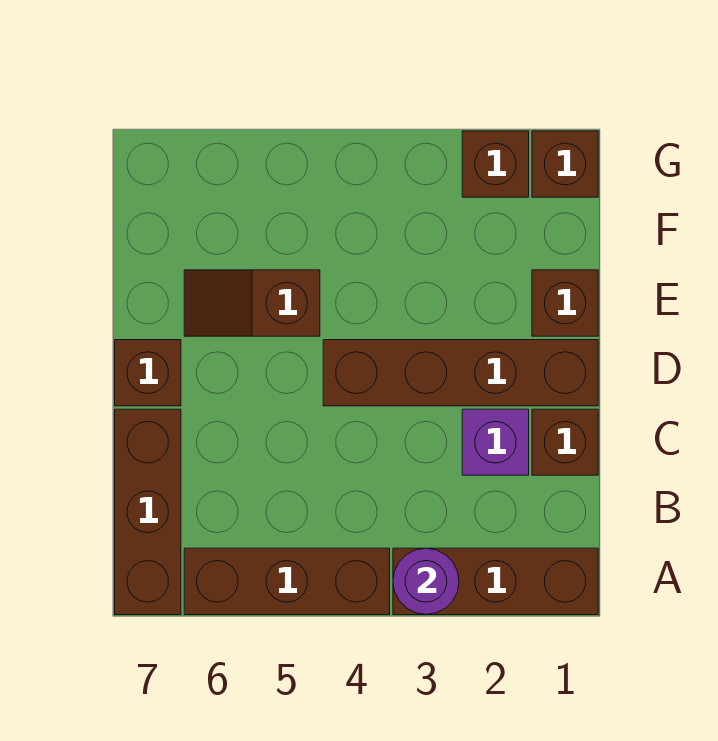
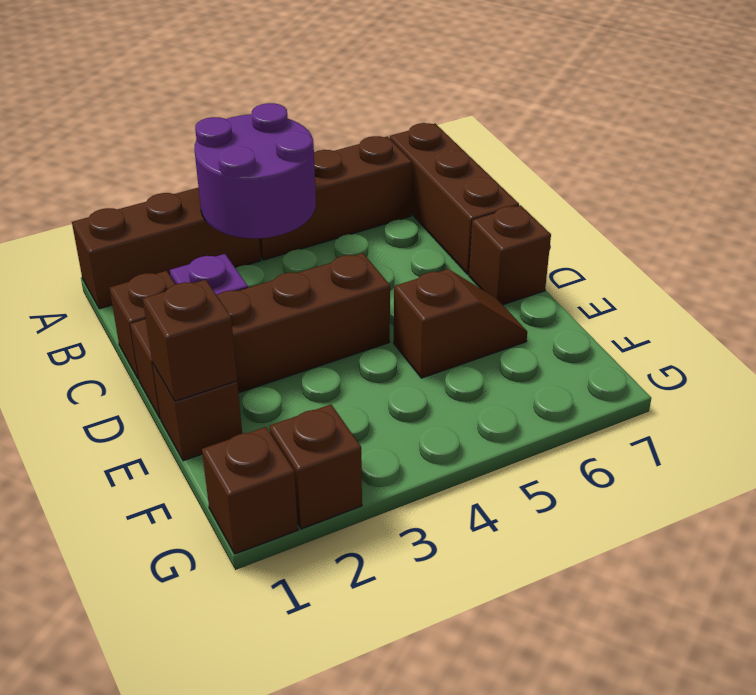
purple round brick A3 level 2 -> purple round brick A3:B4 level 2
none -> brown brick E1 level 2

